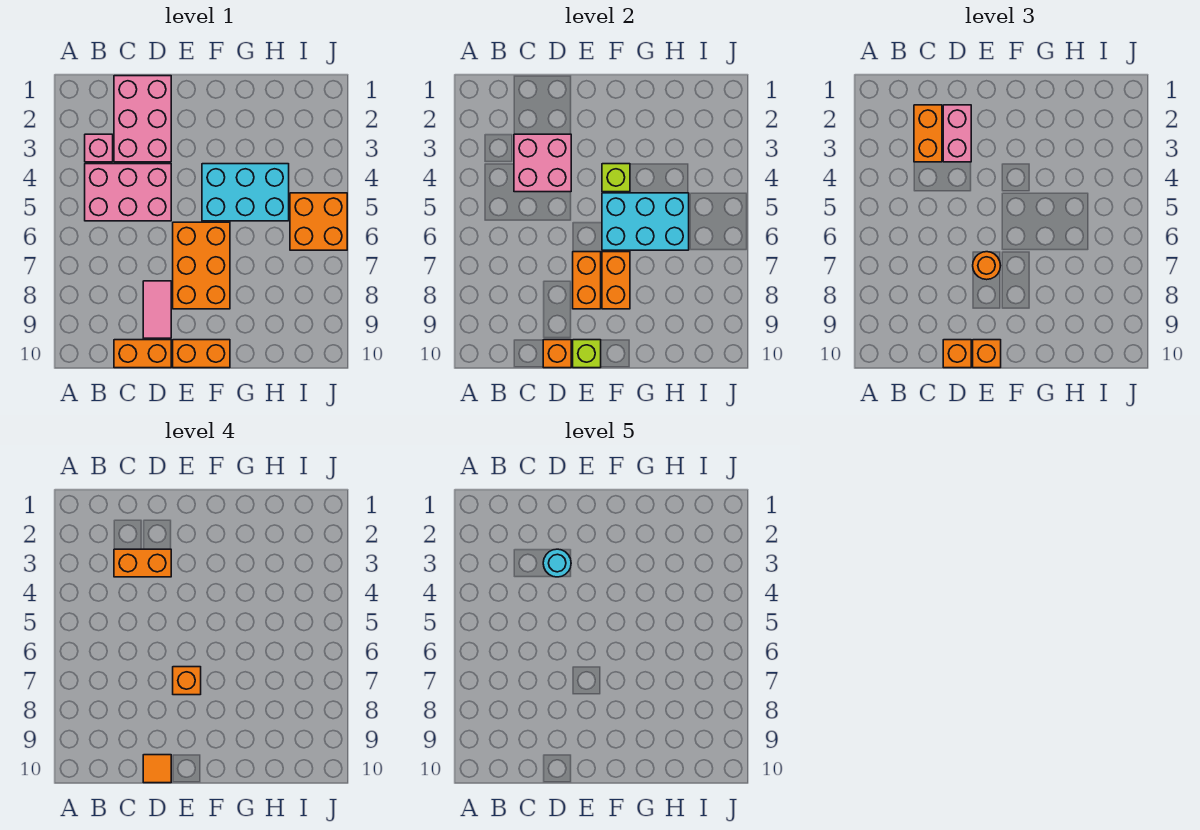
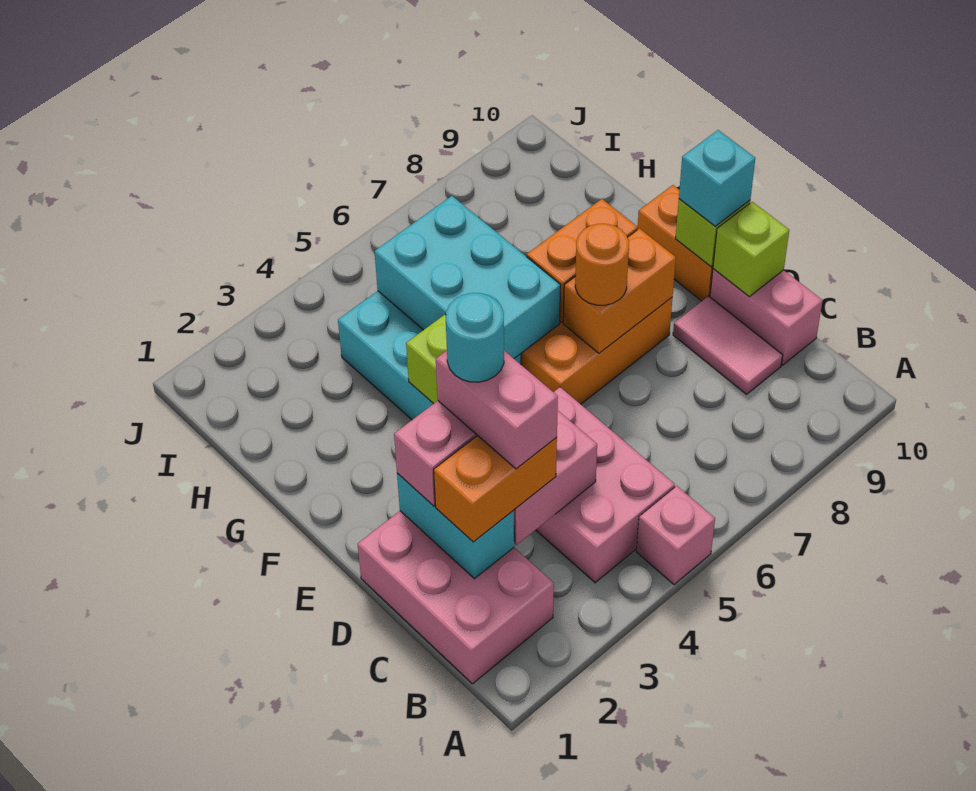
pink brick B3 level 1 -> pink brick A5 level 1
pink brick C1:D3 level 1 -> pink brick B1:D2 level 1
none -> cyan brick C2:D2 level 2
orange brick C3:D3 level 4 -> pink brick C3:D3 level 4
orange brick C10:D10 level 1 -> pink brick C10:D10 level 1
pink tile D8:D9 level 1 -> pink tile C9:D9 level 1
orange brick D10 level 2 -> lime brick D10 level 2
orange brick D10 level 3 -> none
orange tile D10 level 4 -> none
orange brick E7 level 4 -> none
orange brick E10 level 3 -> cyan brick E10 level 3
orange brick I5:J6 level 1 -> none

